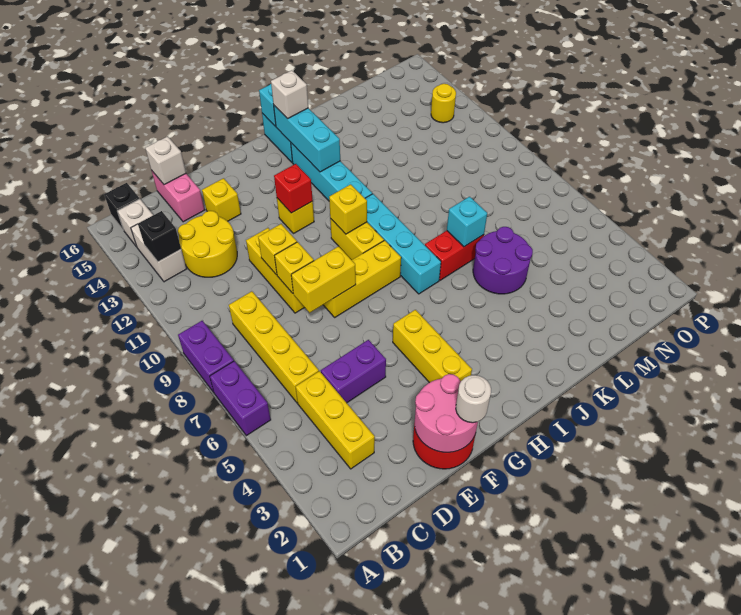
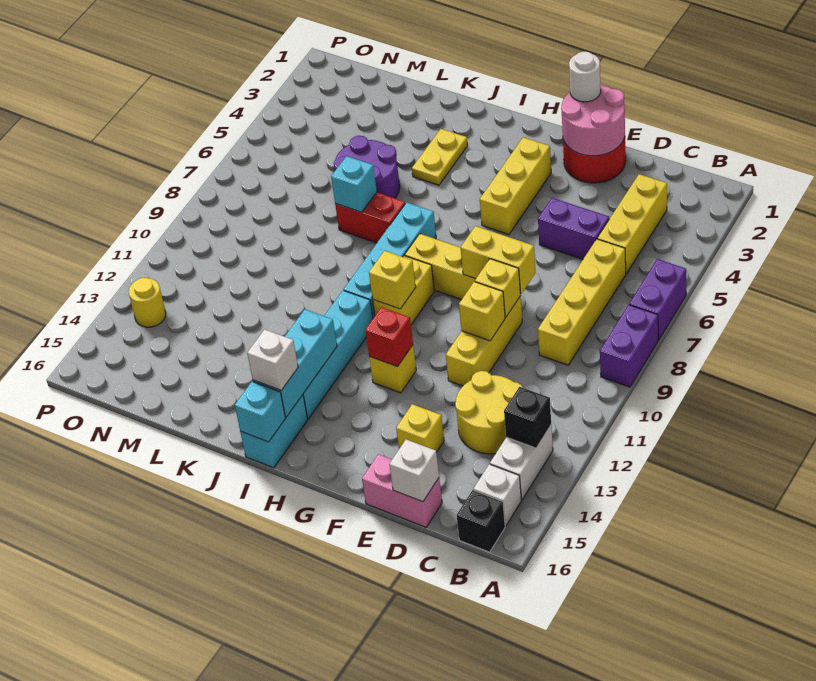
pink brick D15:D16 level 1 -> pink brick D16:E16 level 1
none -> yellow plate J3:J4 level 1

